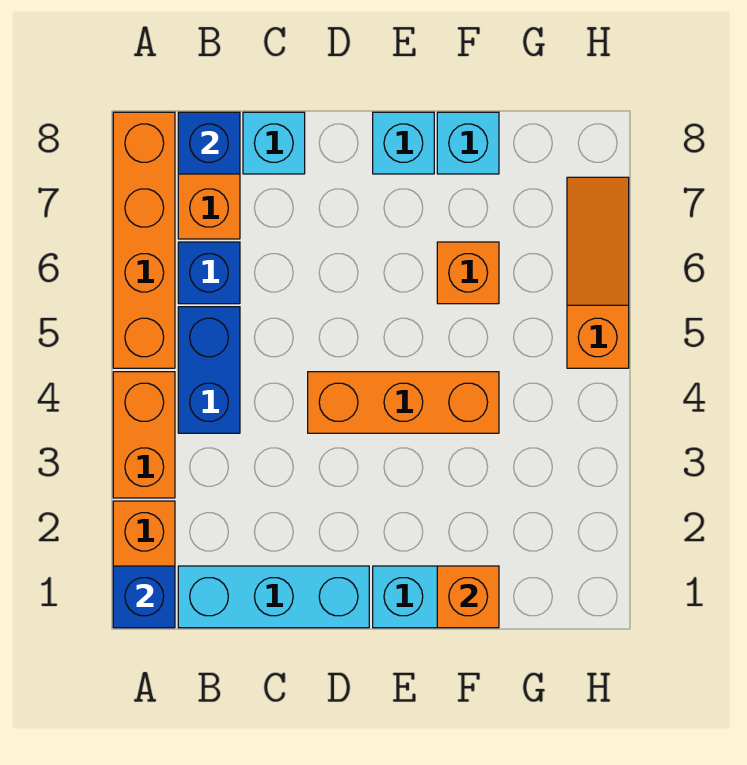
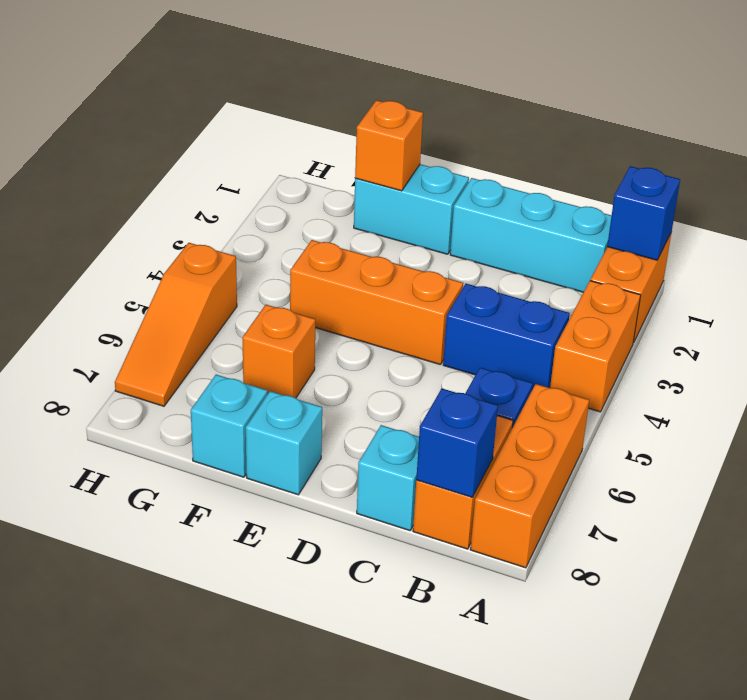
orange brick A5:A8 level 1 -> orange brick A6:A8 level 1
blue brick B4:B5 level 1 -> blue brick B4:C4 level 1

